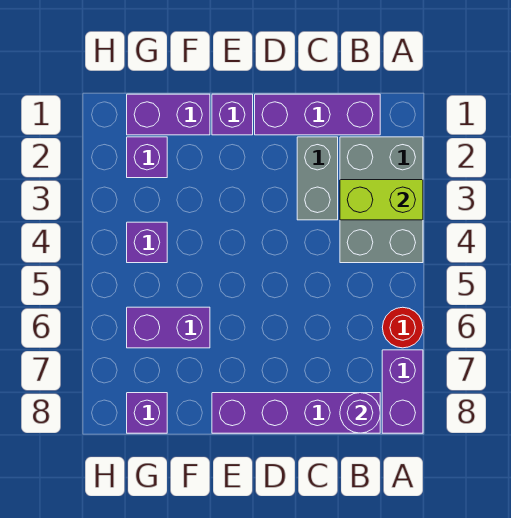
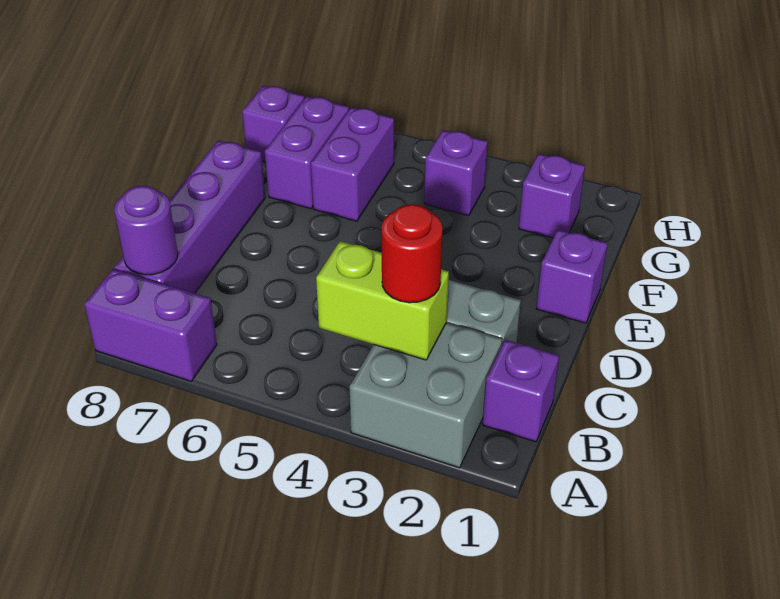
grey brick A2:B4 level 1 -> grey brick A2:B3 level 1
lime brick A3:B3 level 2 -> lime brick B3:B4 level 2
red round brick A6 level 1 -> red round brick B3 level 3
purple brick B1:D1 level 1 -> purple brick B1 level 1
purple brick F1:G1 level 1 -> purple brick F7:G7 level 1

